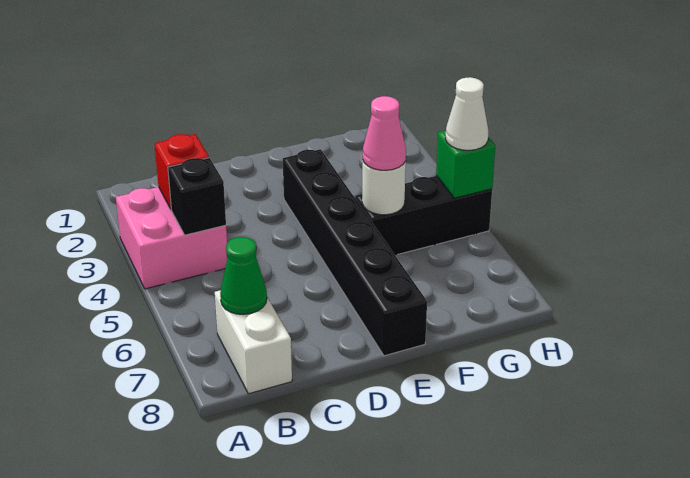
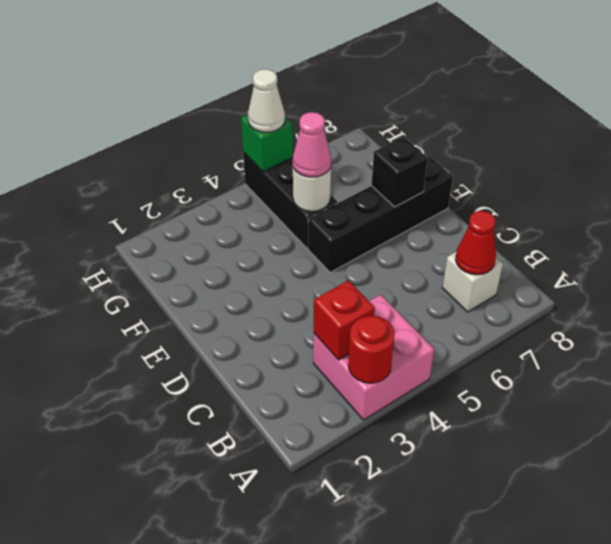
none -> red round brick A3 level 2
black brick B4 level 2 -> black brick E7 level 2
white brick B7:B8 level 1 -> white brick B7 level 1
green cone B7 level 2 -> red cone B7 level 2
black brick E3:E8 level 1 -> black brick E5:E8 level 1

